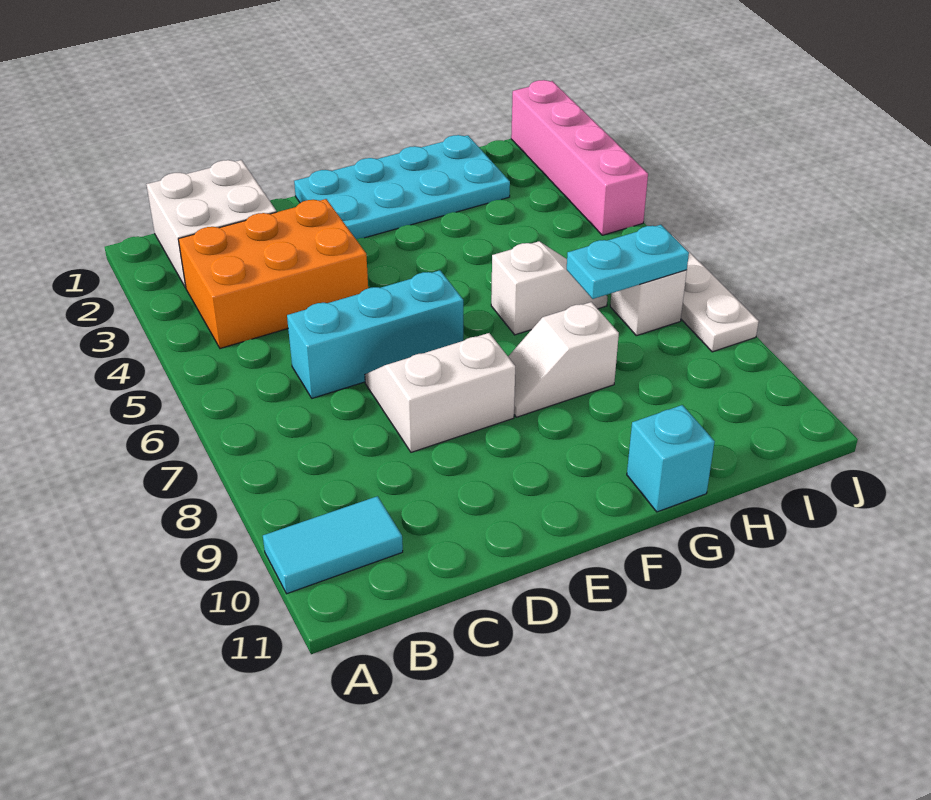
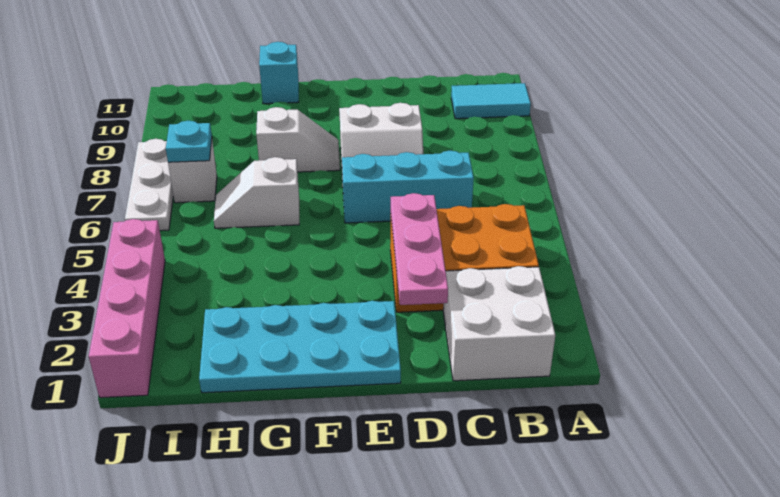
none -> pink plate D2:D4 level 2
cyan plate H7:I7 level 2 -> cyan plate I7 level 2

